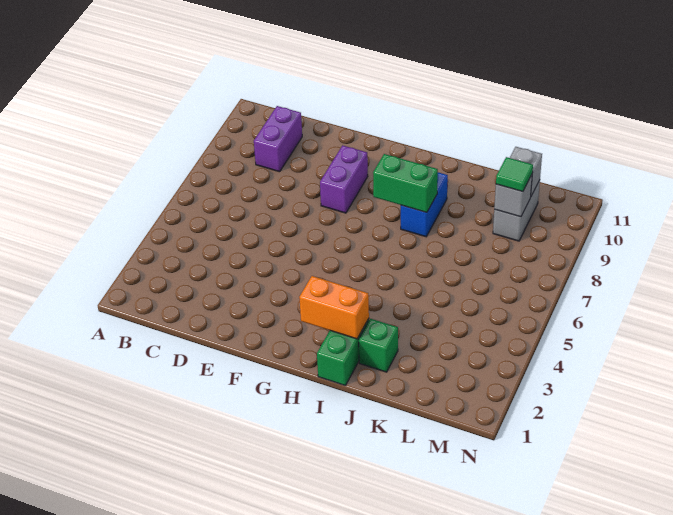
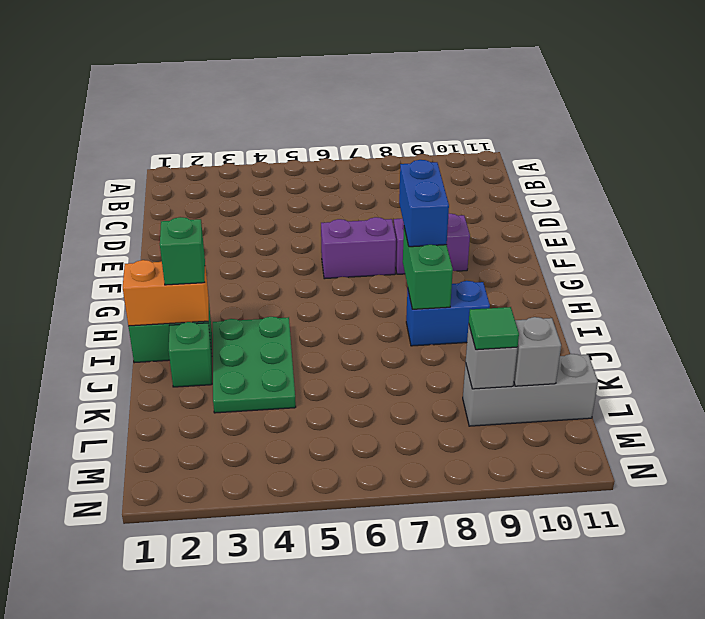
purple brick C9:C10 level 1 -> purple brick F6:F7 level 1
none -> blue brick G8:H8 level 3
orange brick H2:I2 level 2 -> orange brick I1:I2 level 2
none -> green brick I2 level 3
none -> green plate I3:K4 level 1
grey brick L9:L10 level 1 -> grey brick L9:L11 level 1

